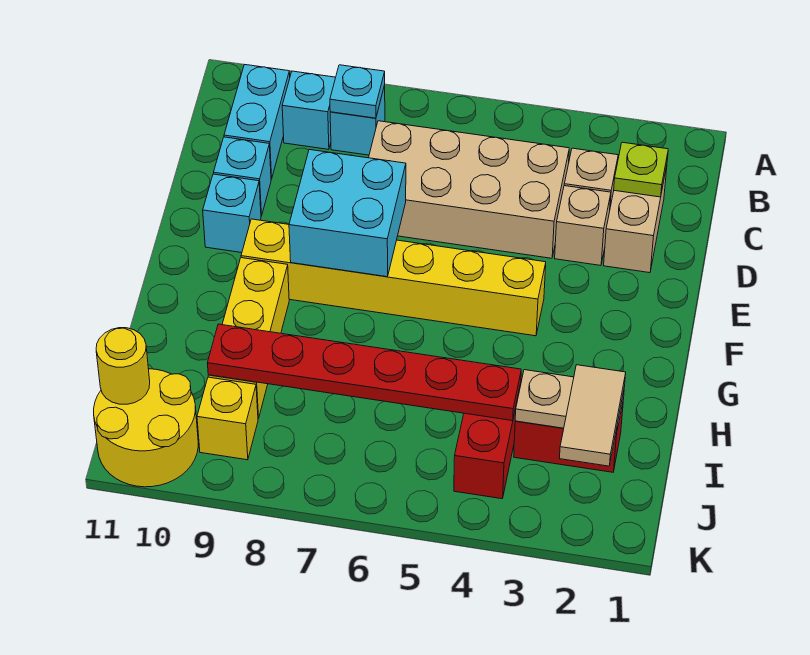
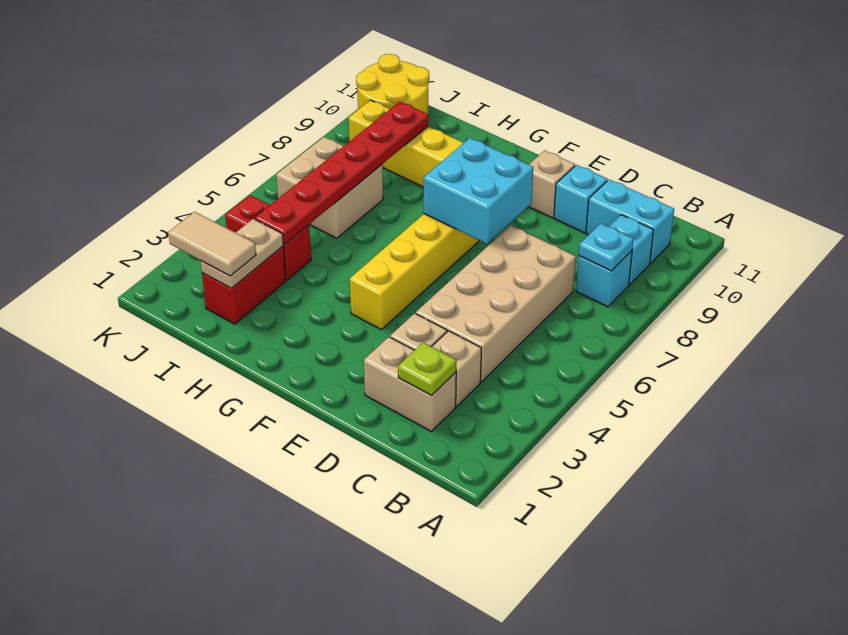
cyan brick E10 level 1 -> tan brick E10 level 1
none -> tan brick I6:J7 level 1
yellow round brick J11 level 2 -> none

